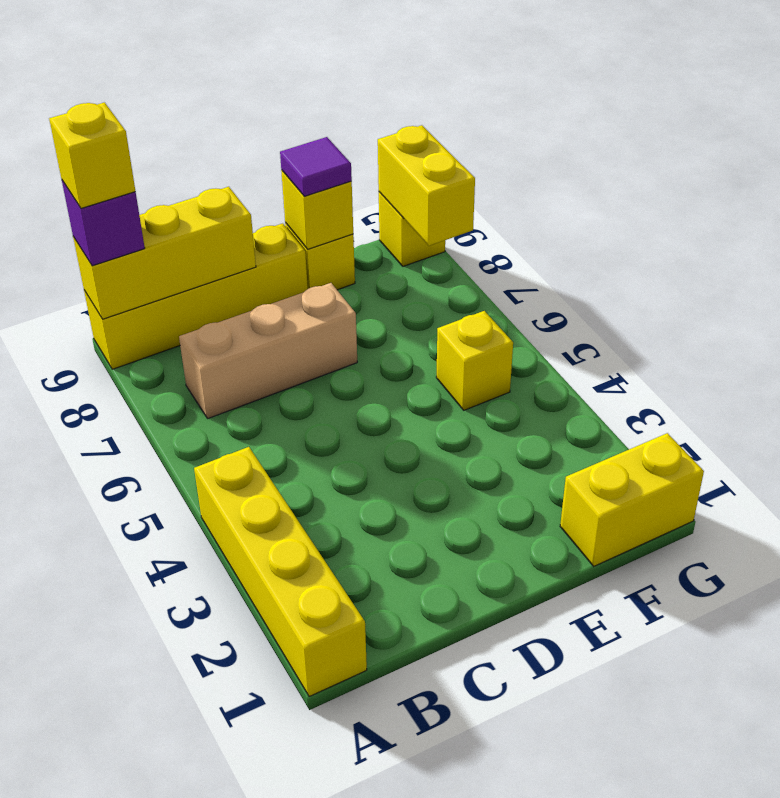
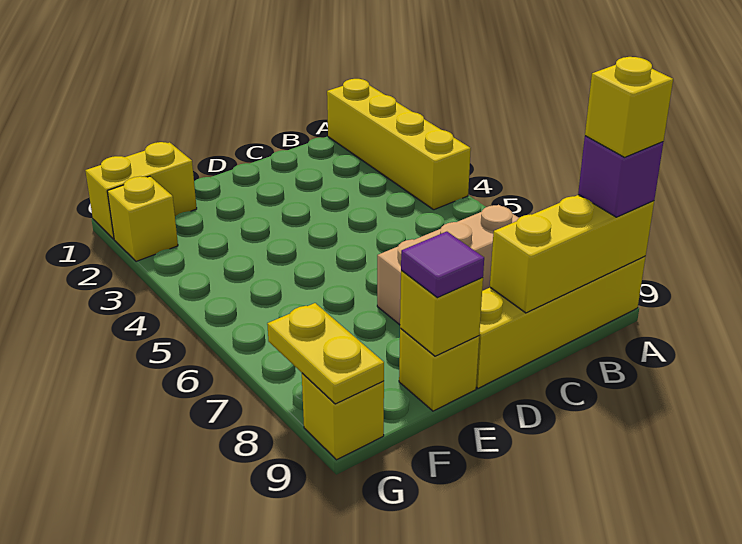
yellow brick F5 level 1 -> yellow brick G2 level 1
yellow brick G8:G9 level 2 -> yellow plate G8:G9 level 2

